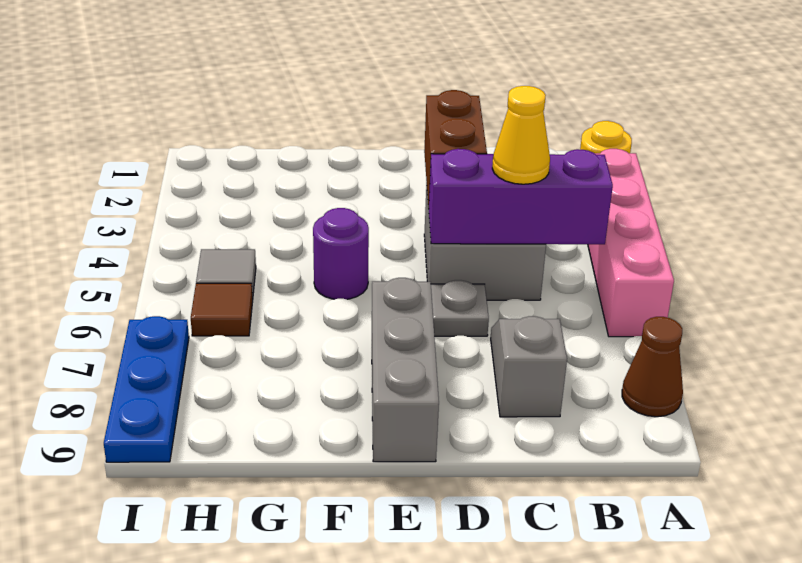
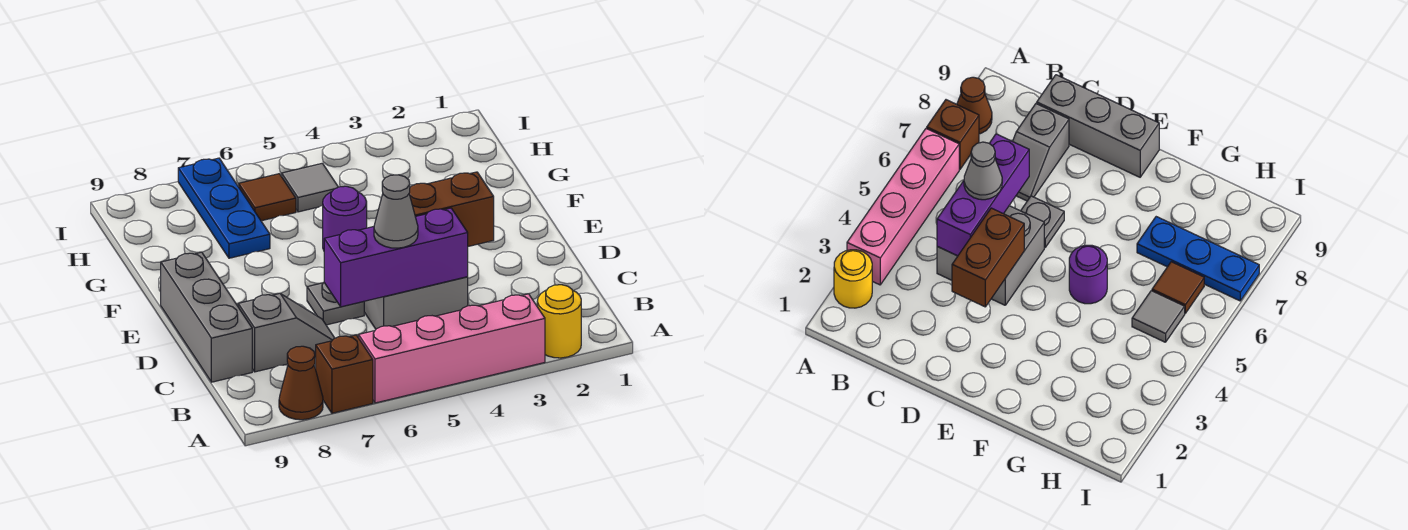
none -> brown brick A7 level 1
purple brick B5:D5 level 2 -> purple brick C4:C6 level 2
yellow cone C5 level 3 -> grey cone C5 level 3
grey brick E7:E9 level 1 -> grey brick C9:E9 level 1
blue plate I7:I9 level 1 -> blue plate G7:I7 level 1

